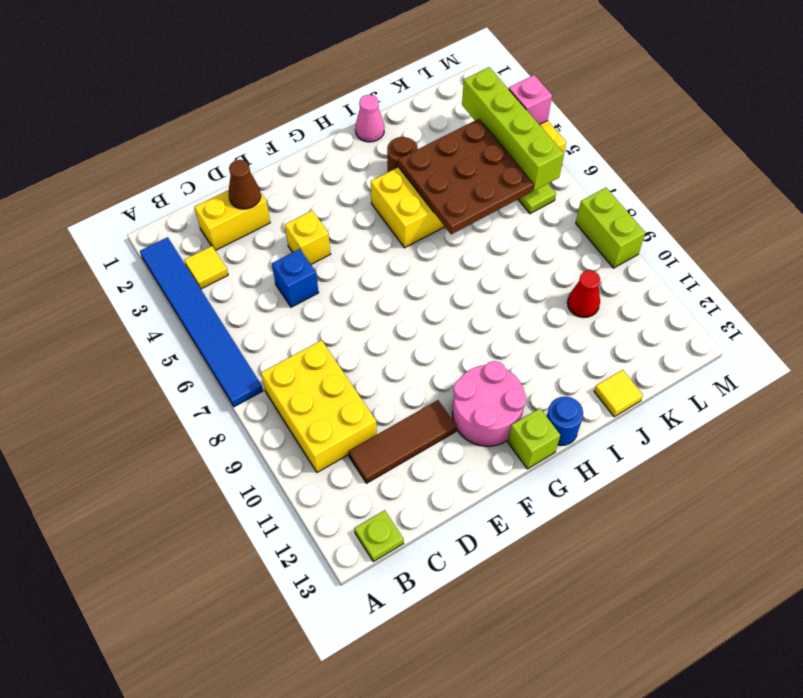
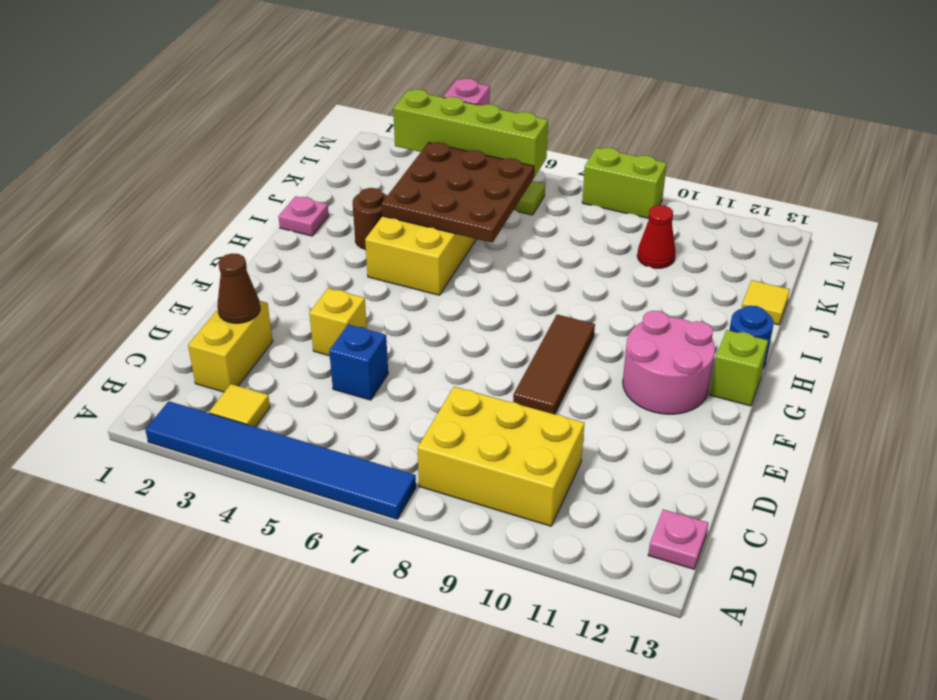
lime plate B13 level 1 -> pink plate B13 level 1
brown tile C11:E11 level 1 -> brown tile E9:G9 level 1
pink cone I1 level 1 -> pink plate I1 level 1

